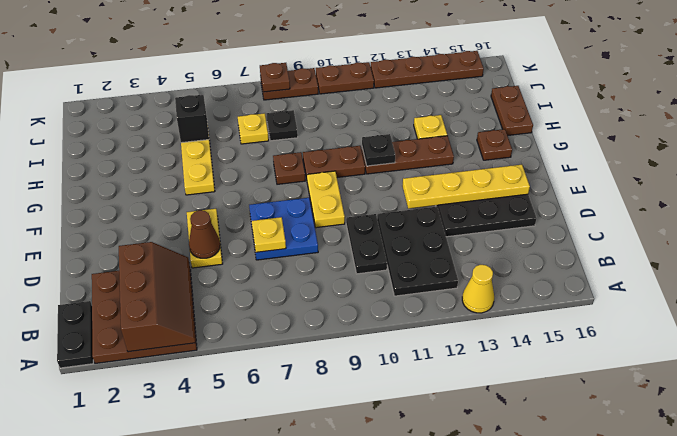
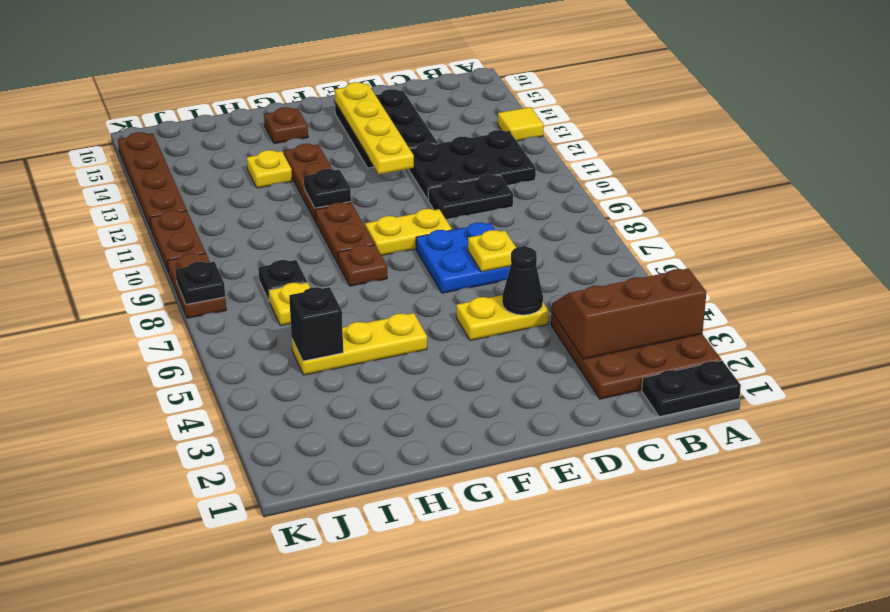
yellow cone A13 level 1 -> yellow tile A13 level 1
brown cone D5 level 2 -> black cone D5 level 2
brown plate H16:I16 level 1 -> none
brown plate K8 level 2 -> black plate K8 level 2

